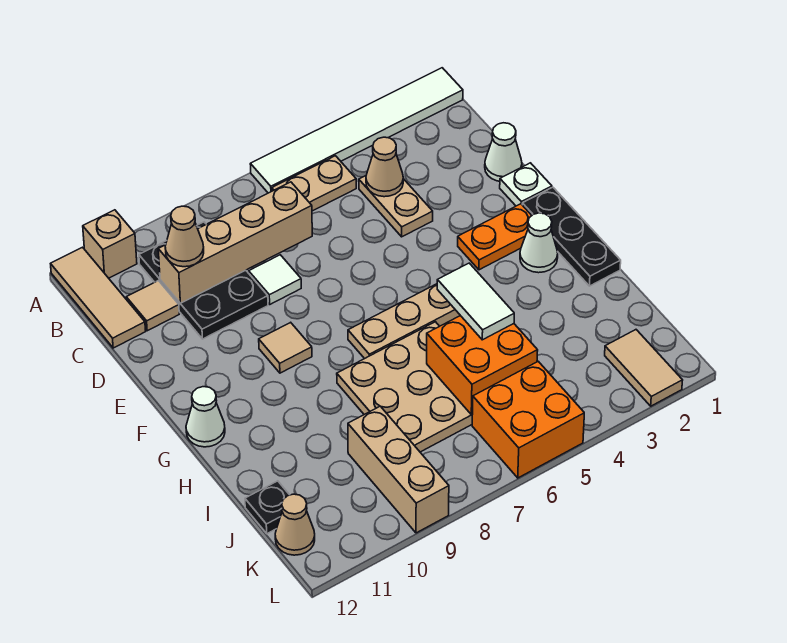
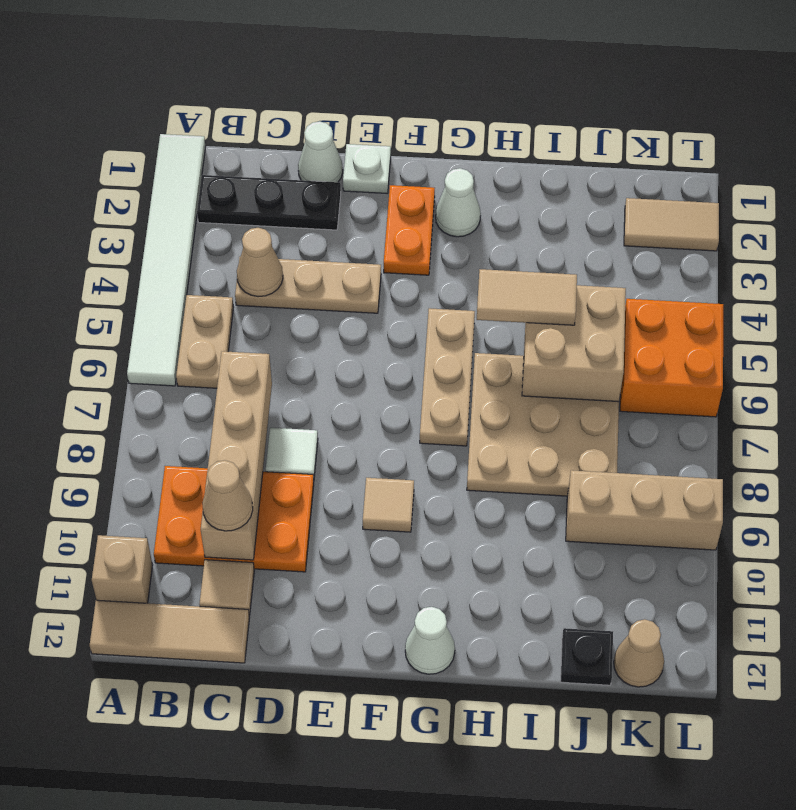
black plate B9:D10 level 1 -> orange plate B9:D10 level 1
tan plate C4:D4 level 1 -> tan plate C4:E4 level 1
black plate F1:H1 level 1 -> black plate B2:D2 level 1
white tile H5:I5 level 3 -> tan tile H5:I5 level 3
orange brick I5:J6 level 2 -> tan brick I5:J6 level 2

